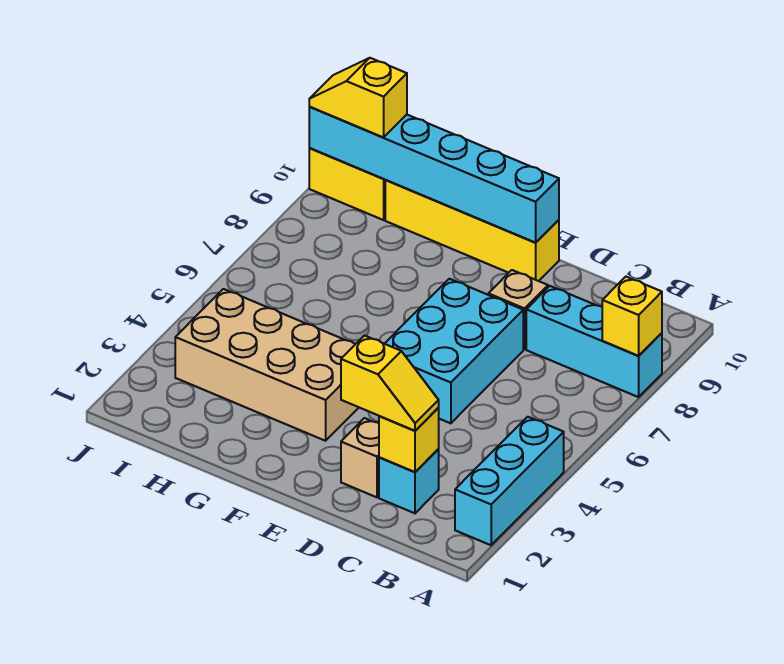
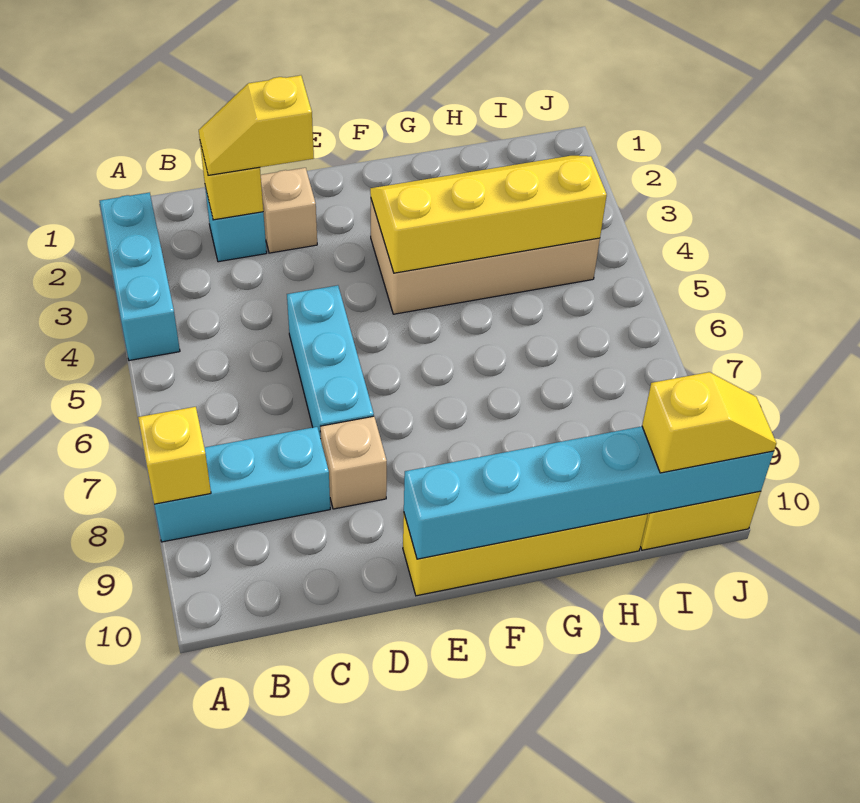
cyan brick D5:E7 level 1 -> cyan brick D5:D7 level 1
none -> yellow slope F3:I4 level 2 top 4

